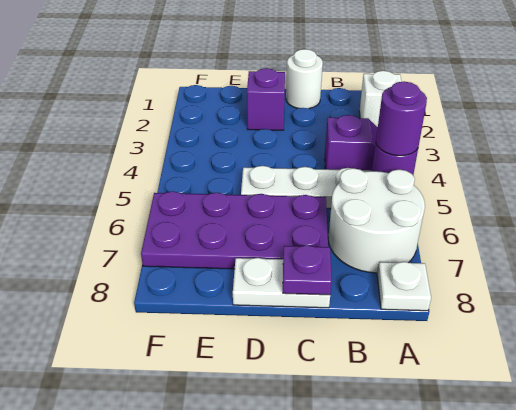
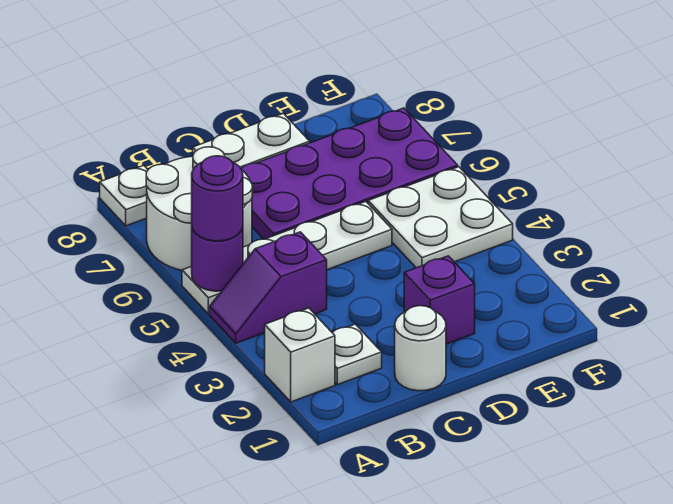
none -> white plate B2 level 1
purple plate C8 level 2 -> none
none -> white plate E4:F5 level 1

